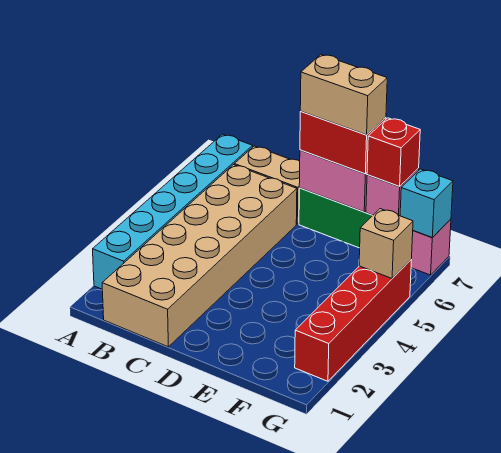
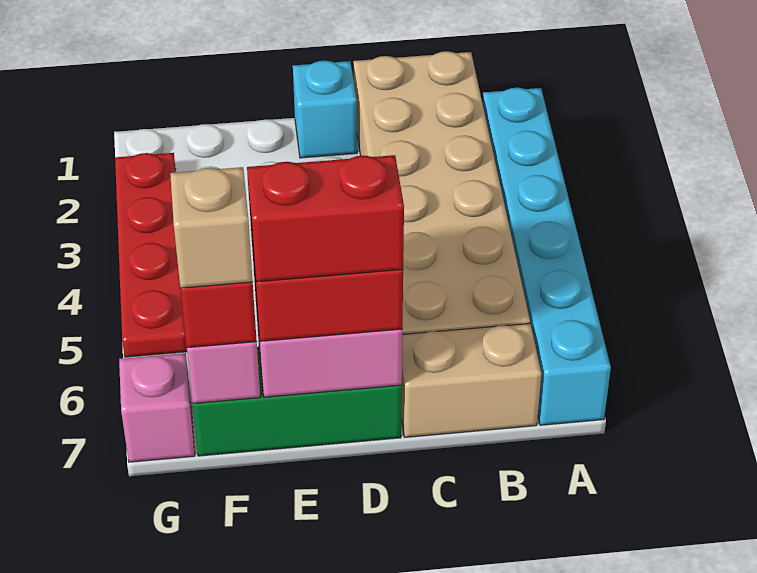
tan brick D7:E7 level 4 -> red brick D7:E7 level 4
red brick G2:G5 level 1 -> red plate G2:G5 level 1
tan brick G5 level 2 -> tan brick F7 level 4
cyan brick G7 level 2 -> cyan brick D1 level 1

